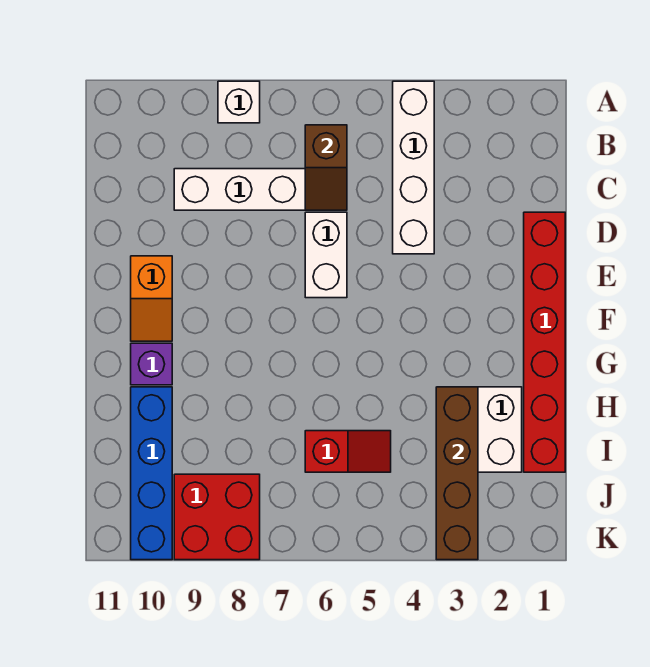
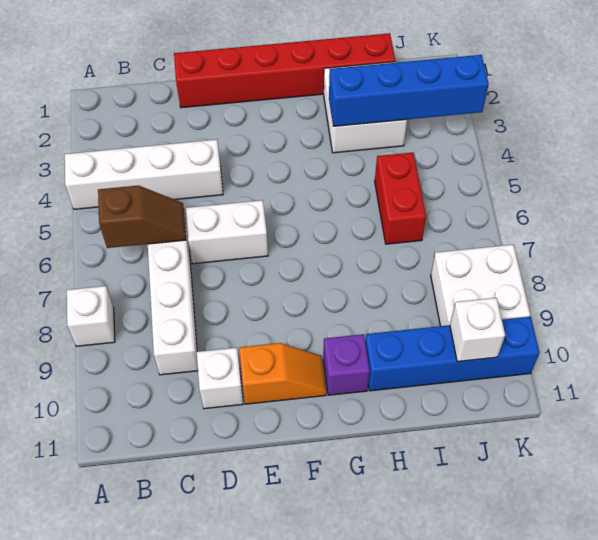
none -> white brick D10 level 1
brown brick H3:K3 level 2 -> blue brick H3:K3 level 2
red slope I5:I6 level 1 top 6 -> red brick I5:I6 level 1
red brick J8:K9 level 1 -> white brick J8:K9 level 1
none -> white brick J10 level 2

